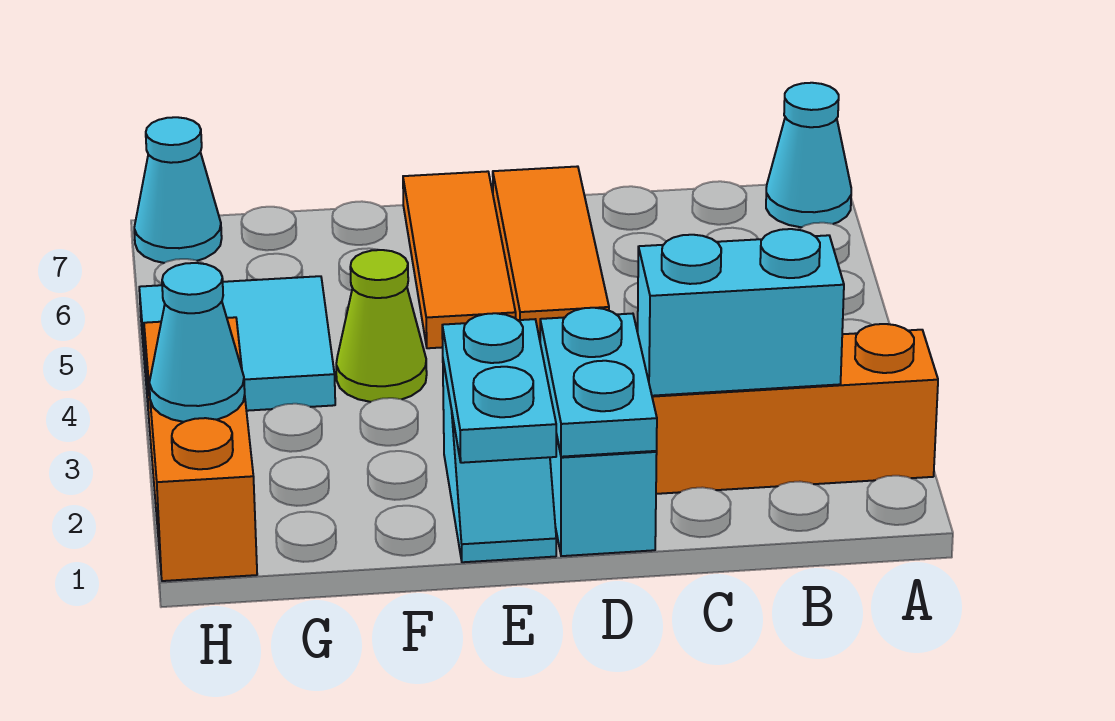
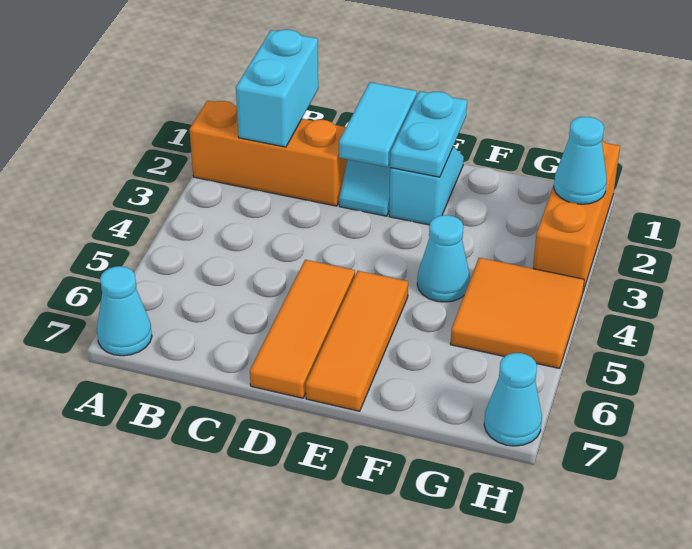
cyan brick B2:C2 level 2 -> cyan brick B1:B2 level 2
cyan plate D1:D2 level 2 -> cyan tile D1:D2 level 2
lime cone F4 level 1 -> cyan cone F4 level 1
cyan tile G4:H5 level 1 -> orange tile G4:H5 level 1

